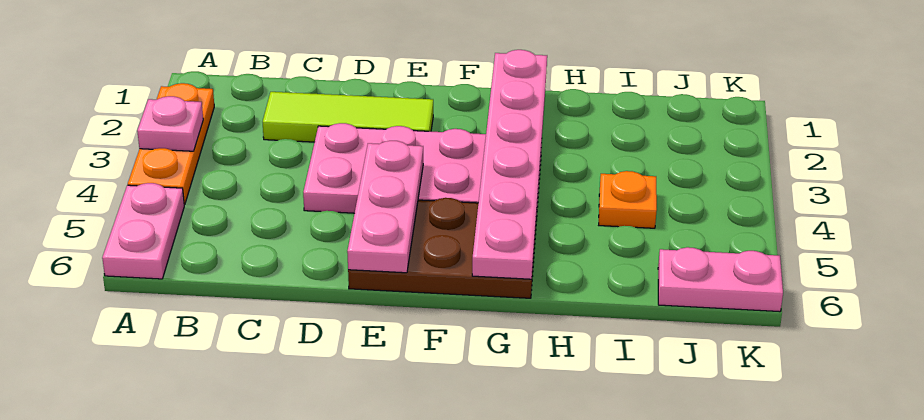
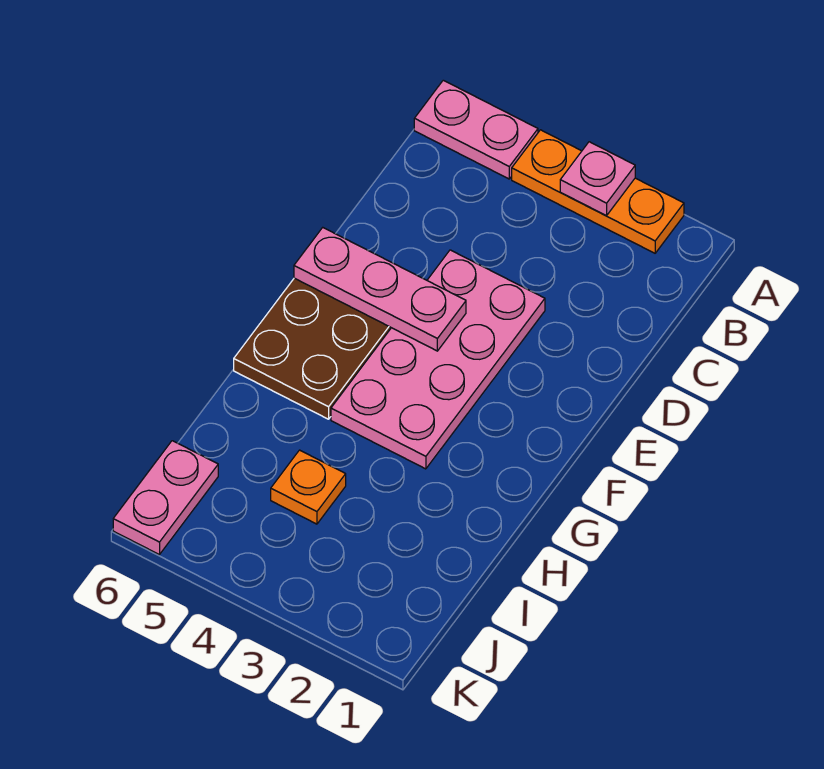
lime tile C2:E2 level 1 -> none
pink plate G1:G6 level 2 -> none

